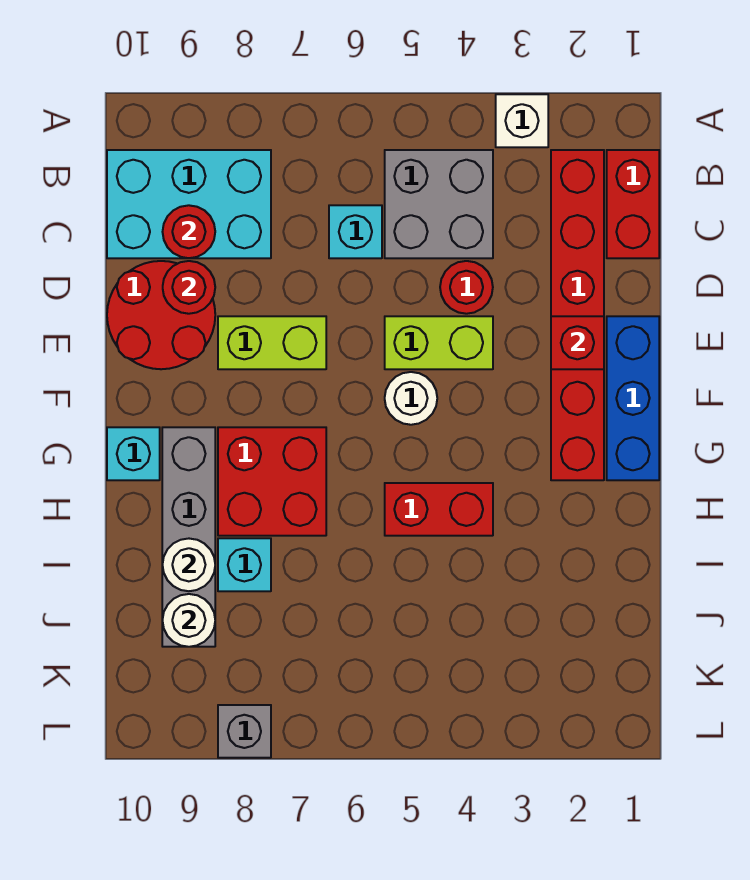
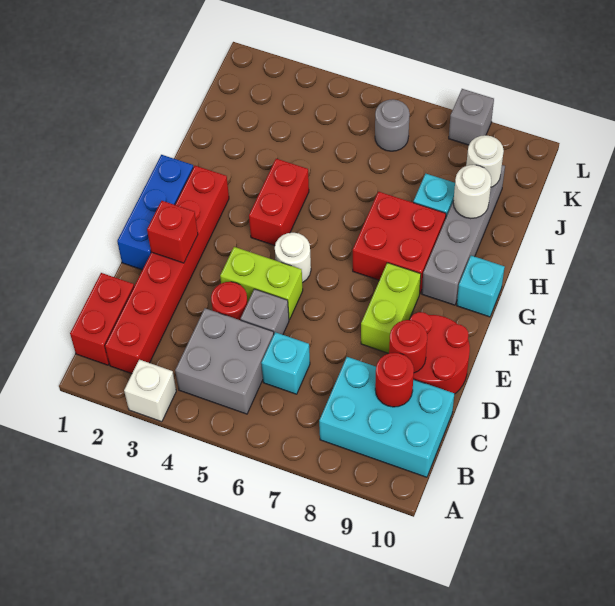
none -> grey brick D5 level 1
lime brick E7:E8 level 1 -> lime brick E8:F8 level 1
red brick H4:H5 level 1 -> red brick G4:H4 level 1
none -> grey round brick K6 level 1

